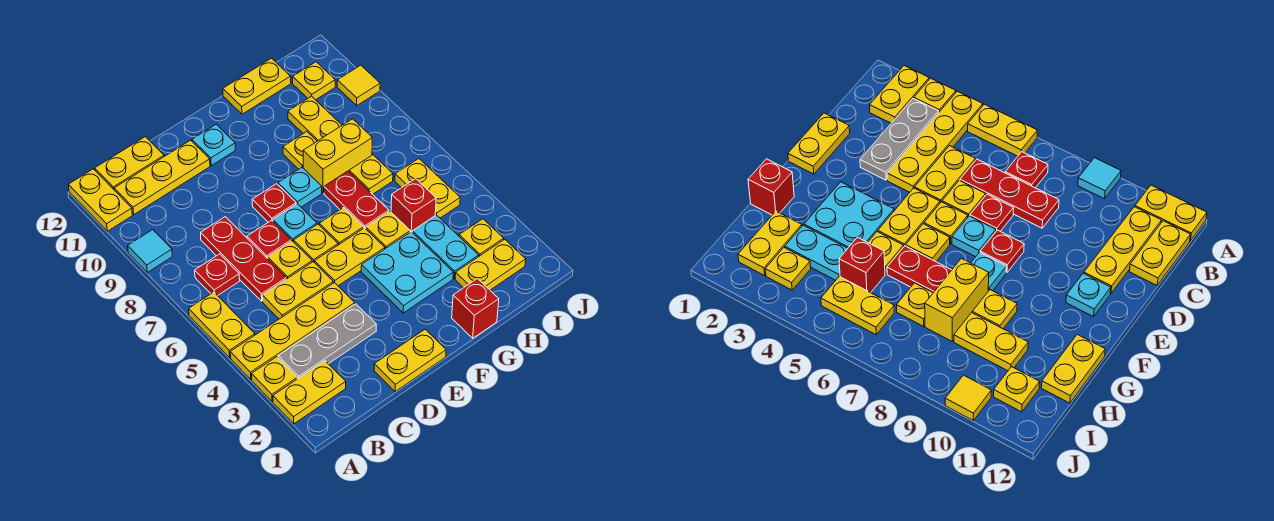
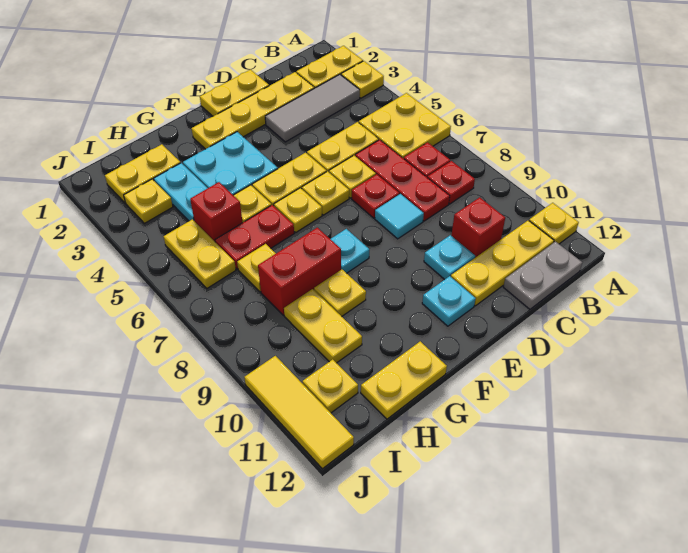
yellow plate A4:D4 level 1 -> yellow plate C2:F2 level 1
yellow plate A5:A6 level 1 -> yellow plate A5:B6 level 1
cyan tile A9 level 1 -> cyan tile D8 level 1
yellow plate A11:A12 level 1 -> yellow plate A11 level 1
grey plate B3:D3 level 1 -> grey tile B3:D3 level 1
yellow plate B12:C12 level 1 -> grey plate B12:C12 level 1
cyan plate E7 level 1 -> cyan plate D10 level 1
red plate E8 level 1 -> red plate B8 level 1
red brick G1 level 1 -> red brick C10 level 1
red plate G6:G7 level 1 -> red plate G6:H6 level 1
yellow brick G8:H8 level 1 -> red brick G8:H8 level 1
yellow tile J10 level 1 -> yellow tile J10:J12 level 1

